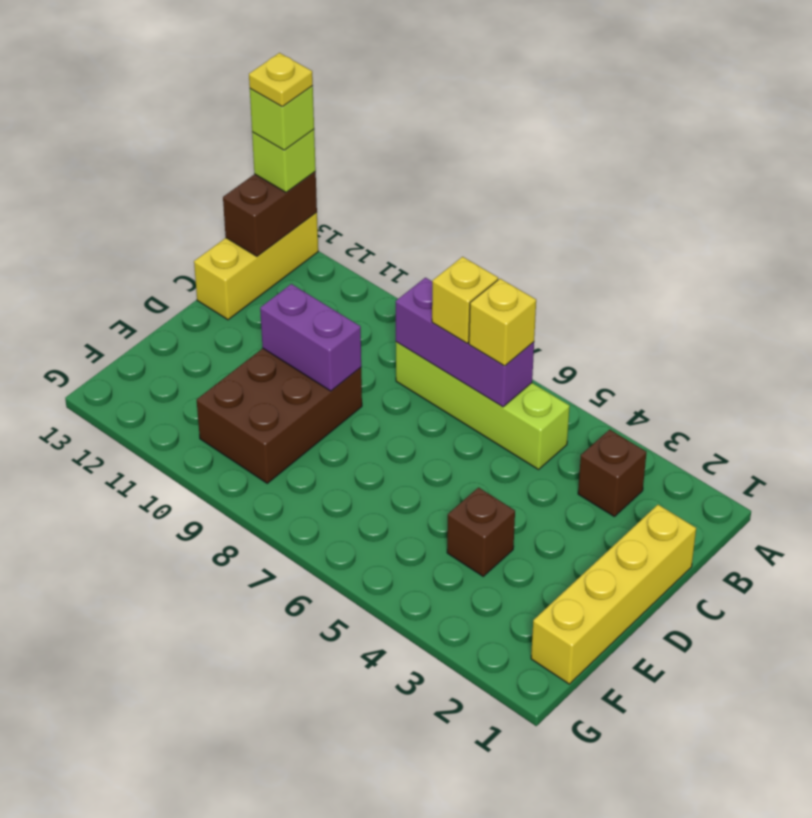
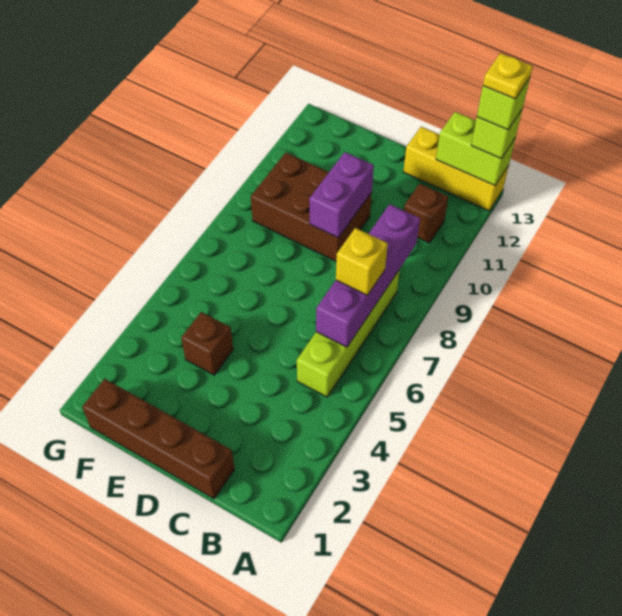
brown brick A13:B13 level 2 -> lime brick A13:B13 level 2
brown brick B3 level 1 -> brown brick B11 level 1
purple brick B6:B8 level 2 -> purple brick B6:B9 level 2
yellow brick B6 level 3 -> none
yellow brick C1:F1 level 1 -> brown brick C1:F1 level 1

